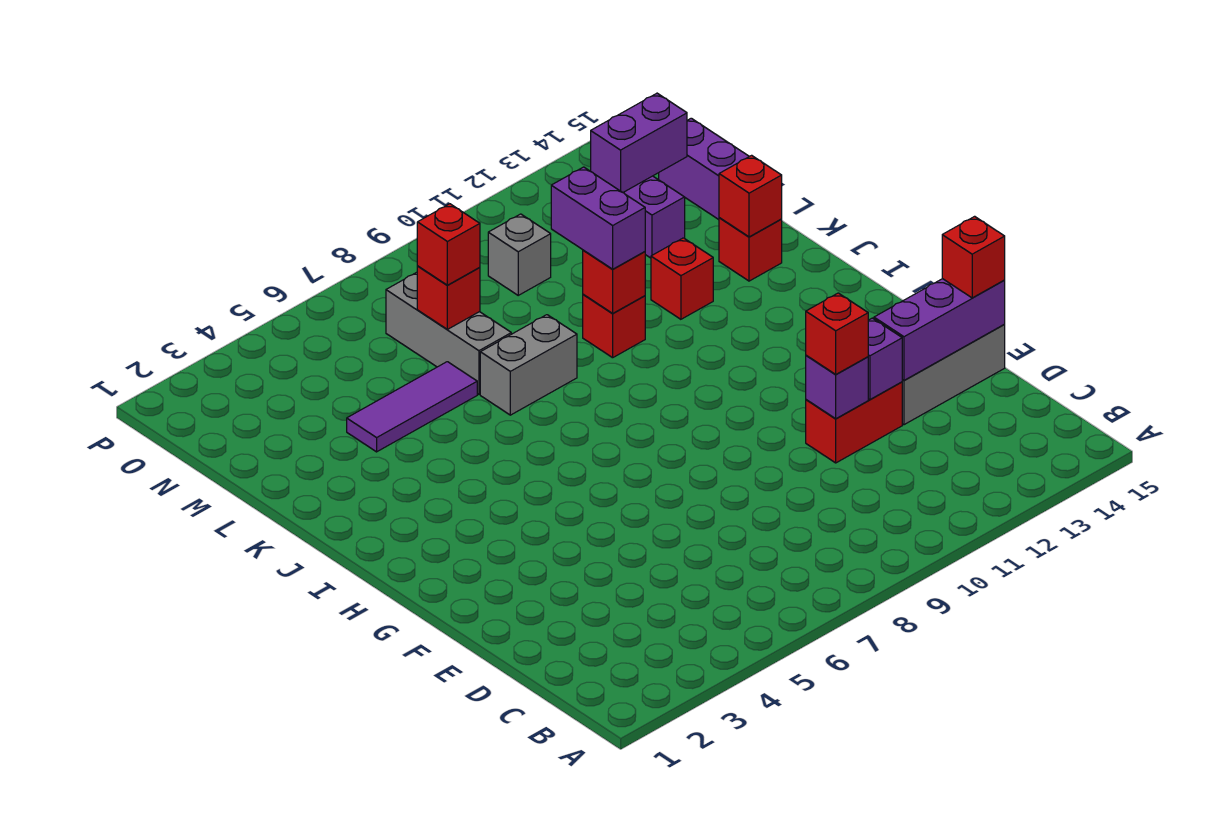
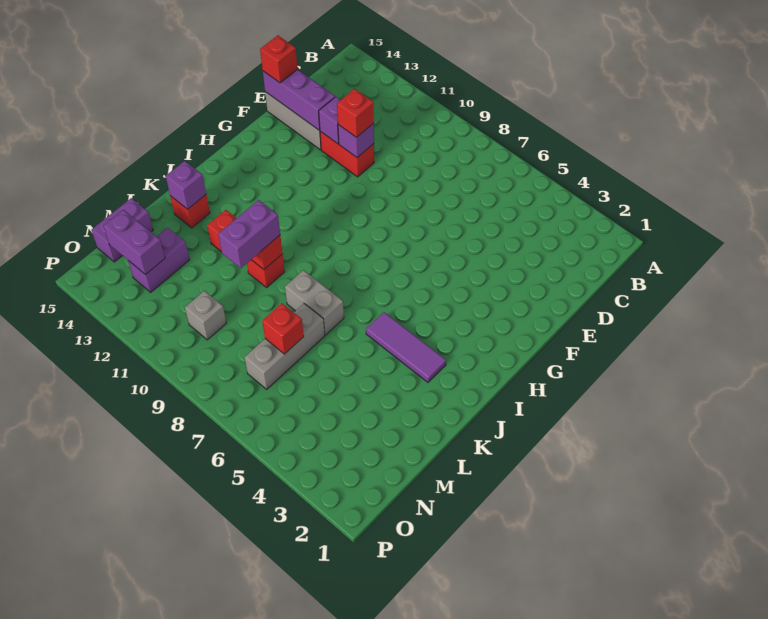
red brick K14 level 2 -> purple brick K14 level 2
purple tile L4:L6 level 1 -> purple tile J3:J5 level 1
red brick M7 level 3 -> none

